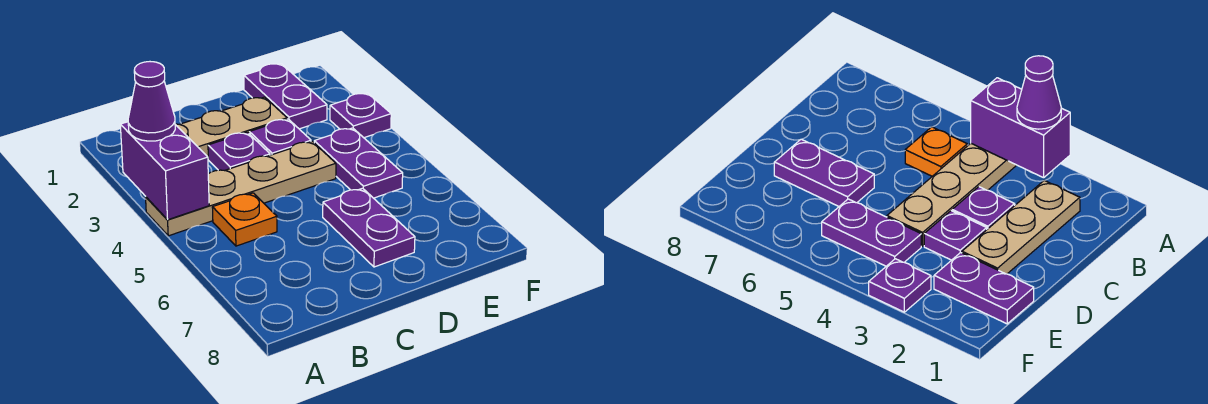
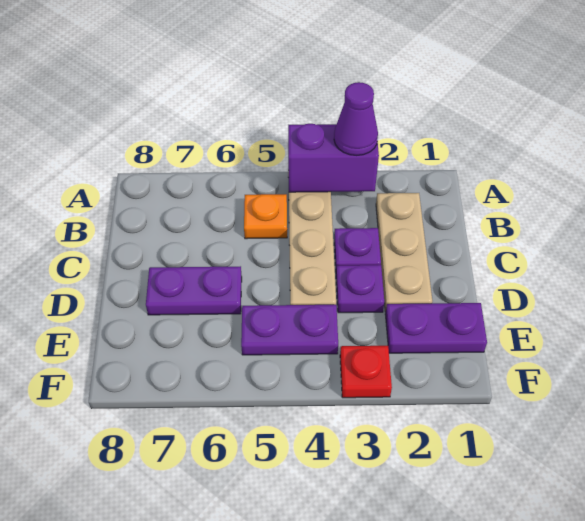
purple plate F3 level 1 -> red plate F3 level 1

